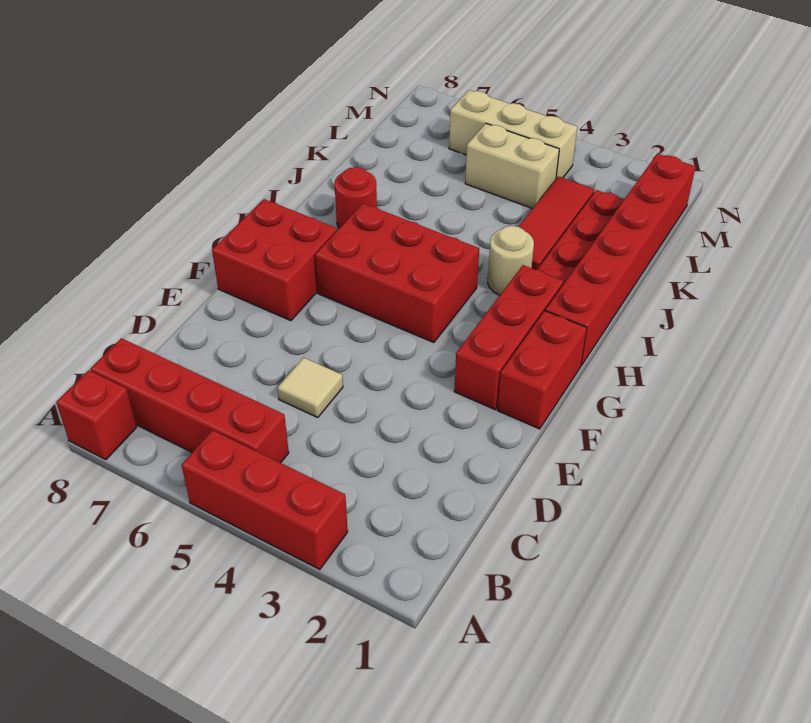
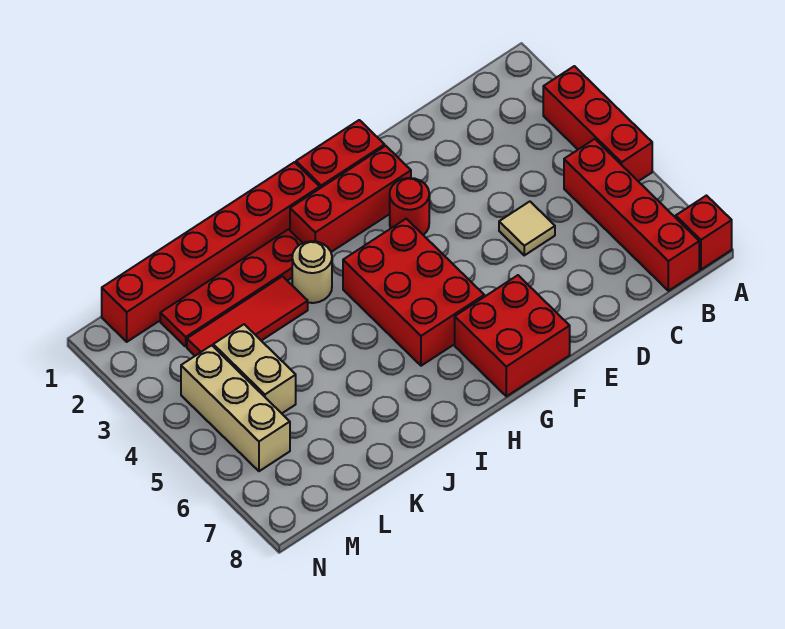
red round brick I7 level 1 -> red round brick F3 level 1

